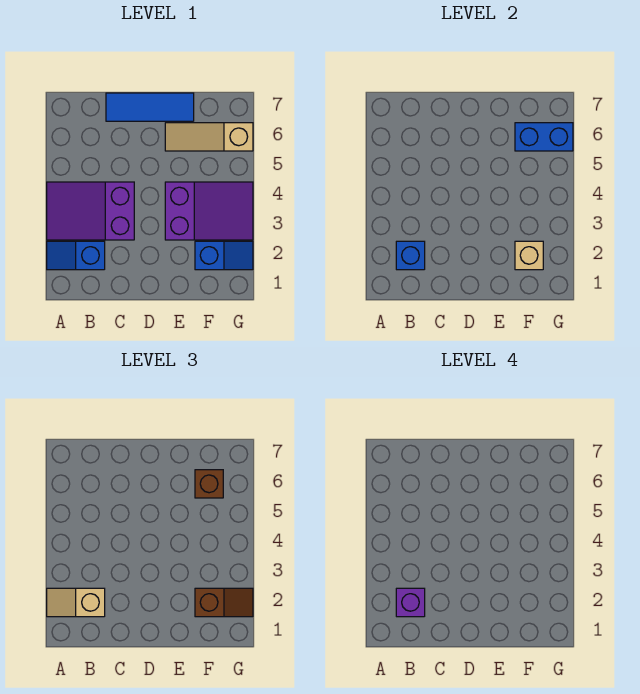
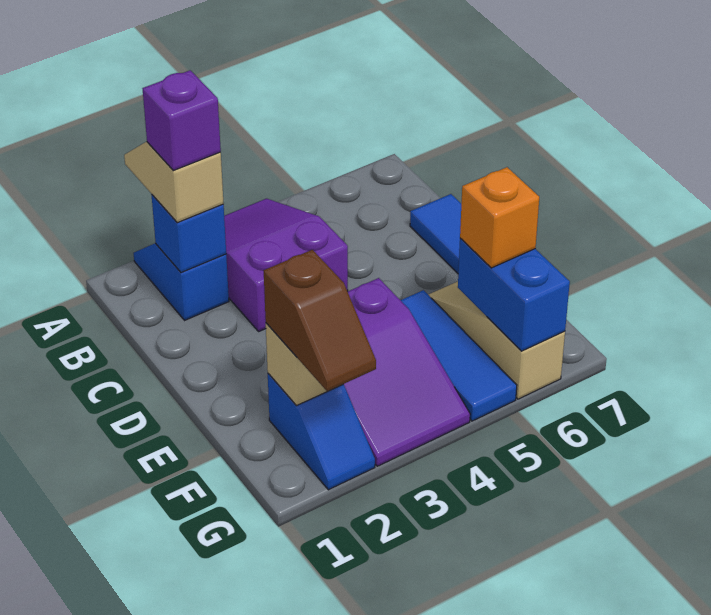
none -> blue tile E5:G5 level 1
brown brick F6 level 3 -> orange brick F6 level 3

